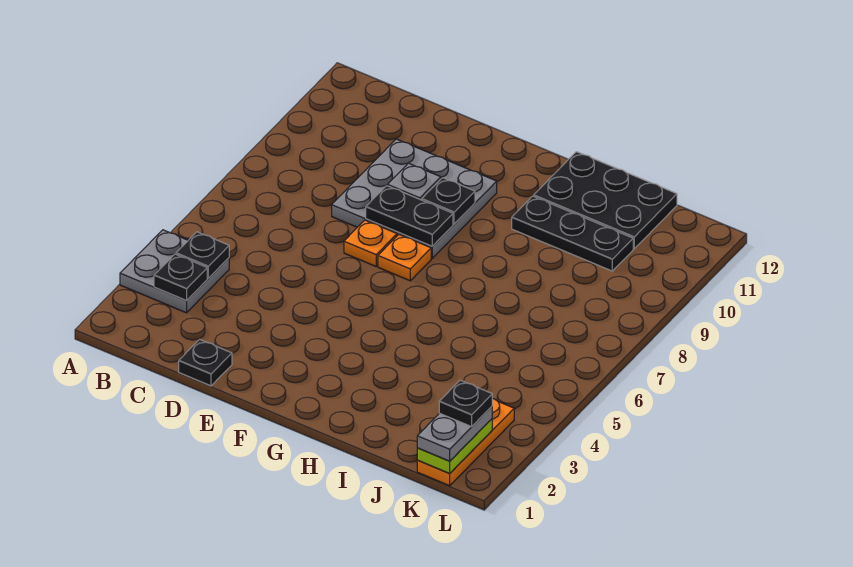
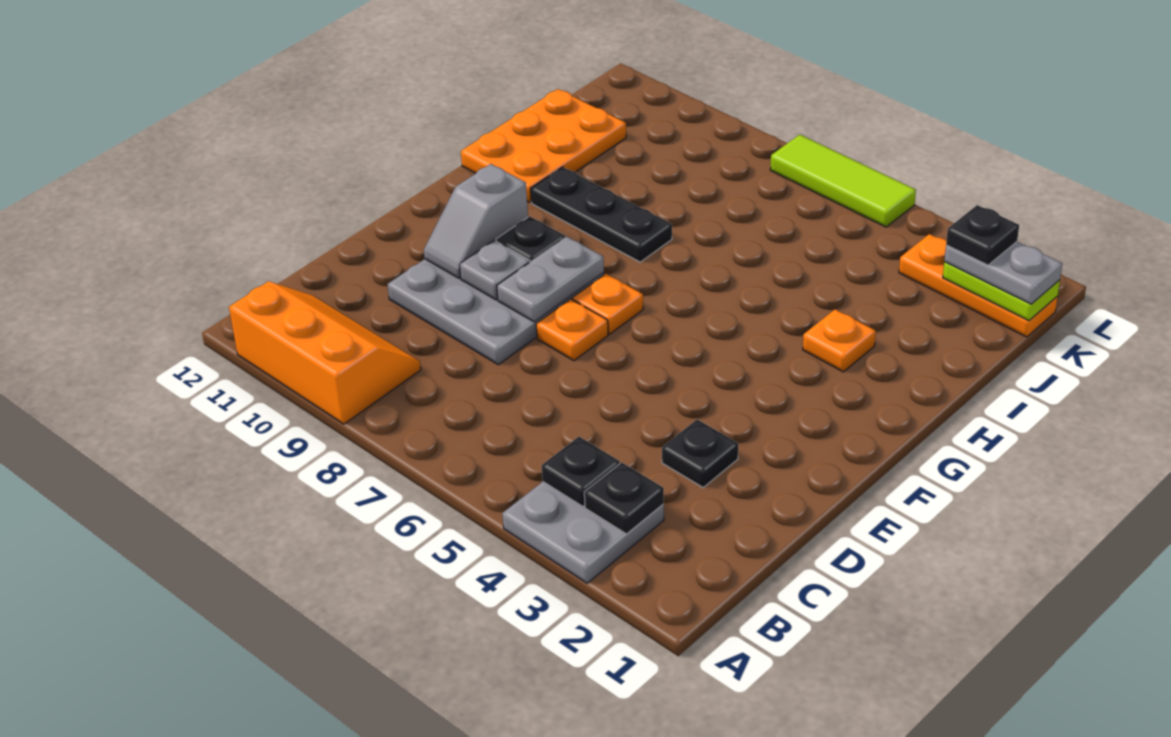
none -> orange slope A9:B11 level 1 top A
black plate D1 level 1 -> black plate D3 level 1
black plate E8:F8 level 2 -> grey plate E8:F8 level 2
none -> grey slope E10:F10 level 2 top F
none -> orange plate H3 level 1
black plate H10:J10 level 1 -> black plate H8:H10 level 1
black plate H11:J12 level 1 -> orange plate H11:J12 level 1
none -> lime tile L5:L7 level 1

